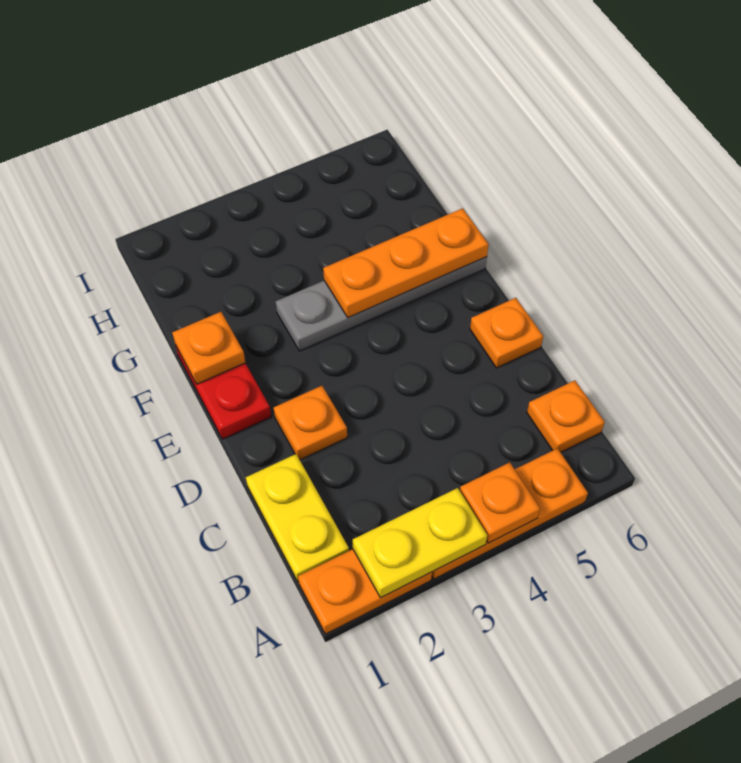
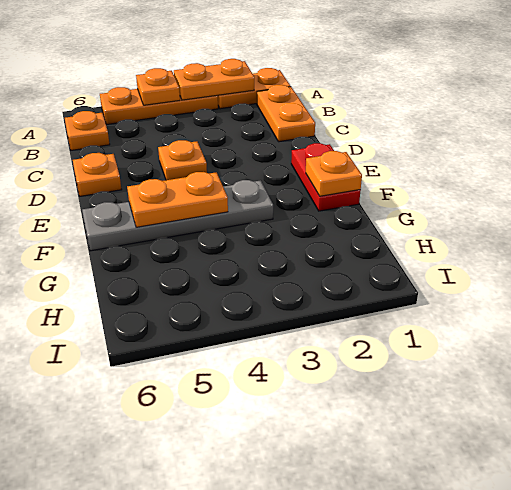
yellow plate A2:A3 level 2 -> orange plate A2:A3 level 2
yellow plate B1:C1 level 1 -> orange plate B1:C1 level 1
orange plate D2 level 1 -> orange plate D4 level 1
orange plate F4:F6 level 2 -> orange plate F4:F5 level 2

